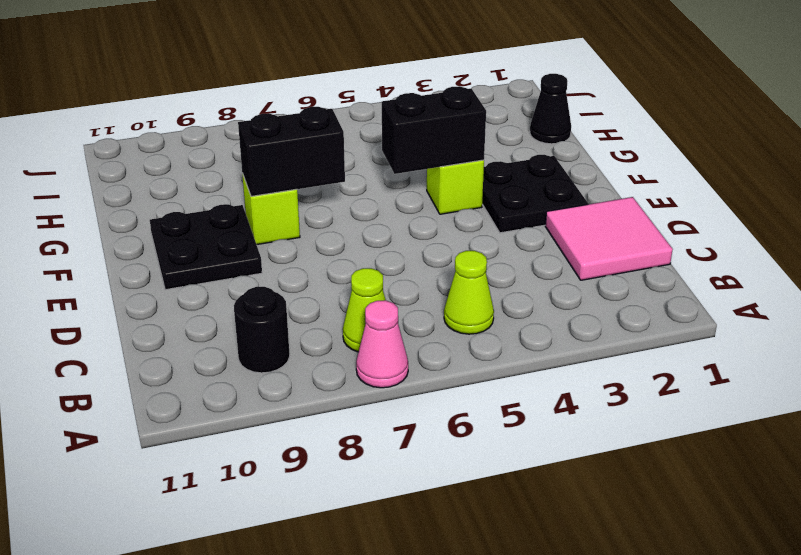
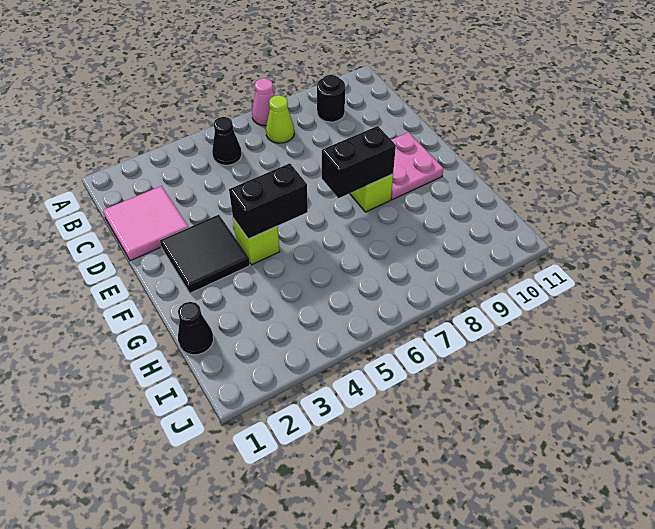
lime cone B5 level 1 -> black cone B5 level 1
black plate E2:F3 level 1 -> black tile E2:F3 level 1
black plate E9:F10 level 1 -> pink plate E9:F10 level 1

